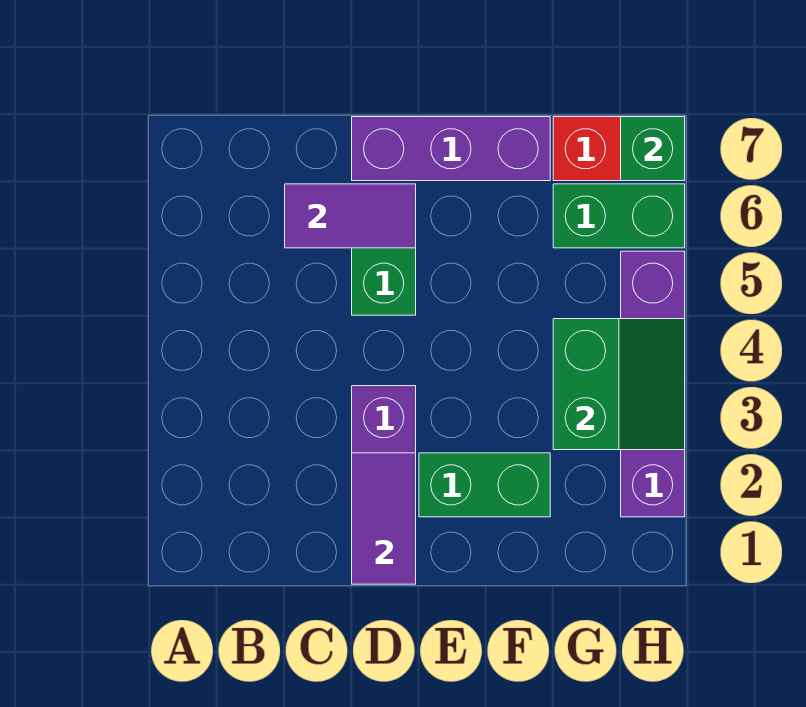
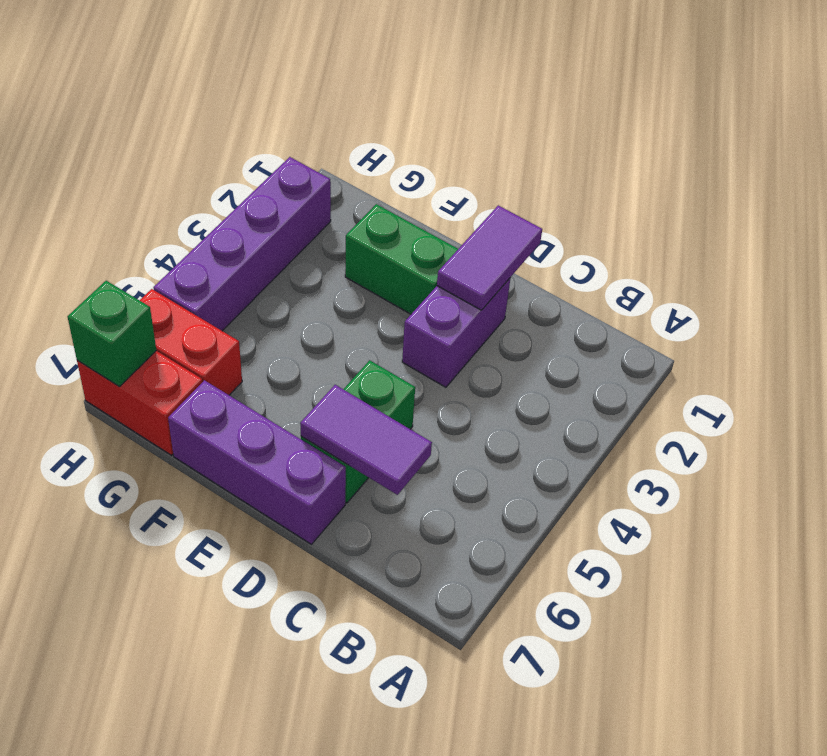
green slope G3:H4 level 2 top G -> none
green brick G6:H6 level 1 -> red brick G6:H6 level 1

